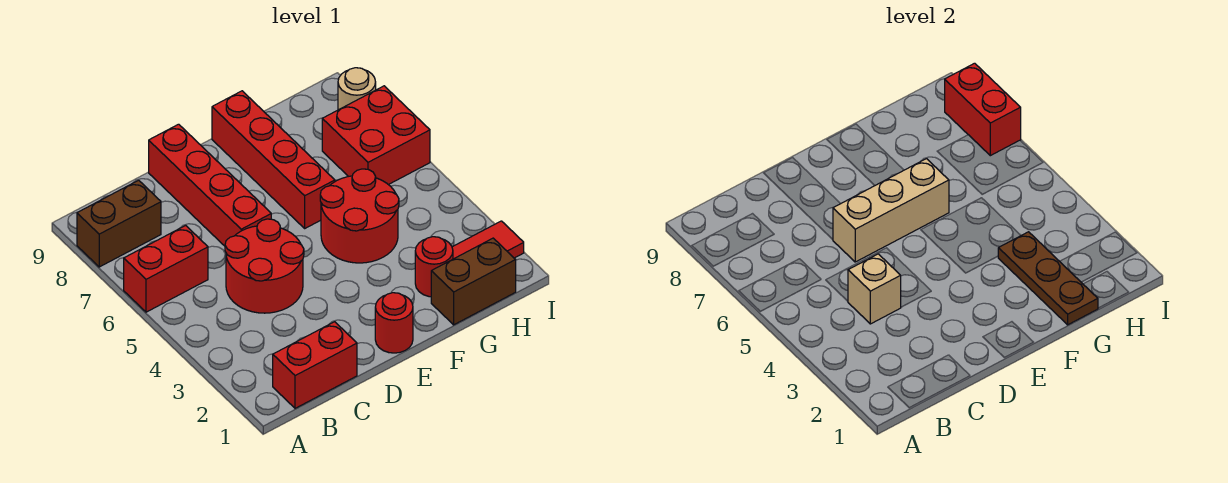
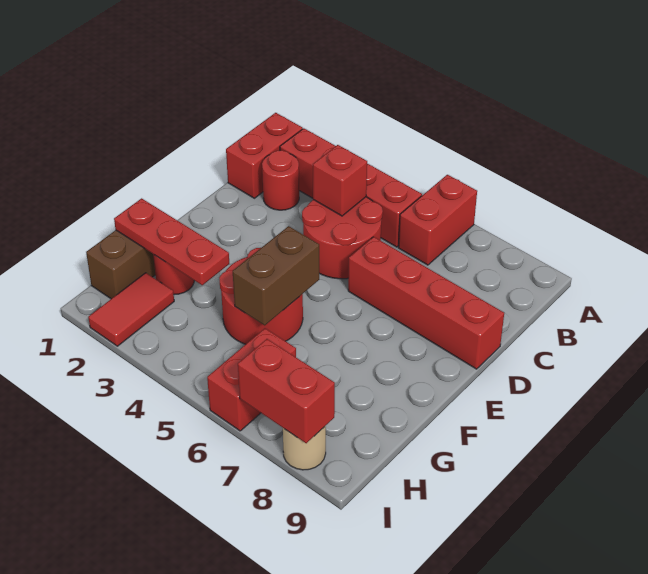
brown brick A8:B8 level 1 -> brown brick F5:G5 level 2
tan brick C4 level 2 -> red brick C4 level 2
tan brick D6:F6 level 2 -> none
red round brick E1 level 1 -> red round brick C2 level 1
red brick F6:F9 level 1 -> red brick B2:B5 level 1
brown plate G1:G3 level 2 -> red plate G1:G3 level 2
red brick H6:I7 level 1 -> red brick H6:I6 level 1

